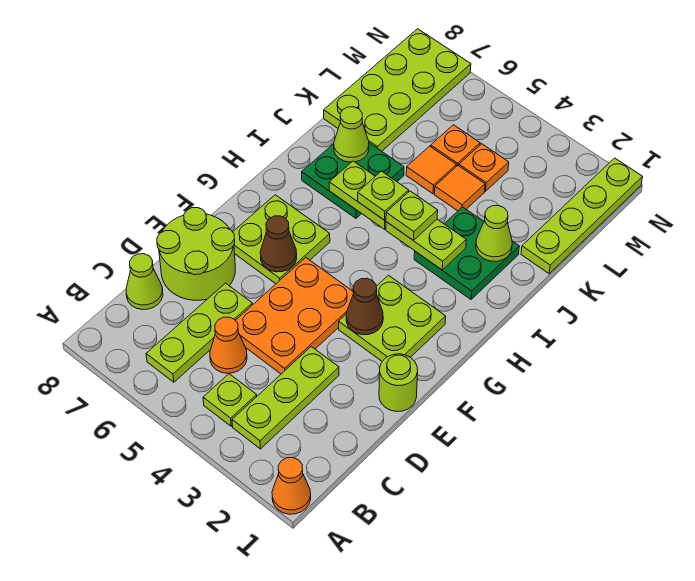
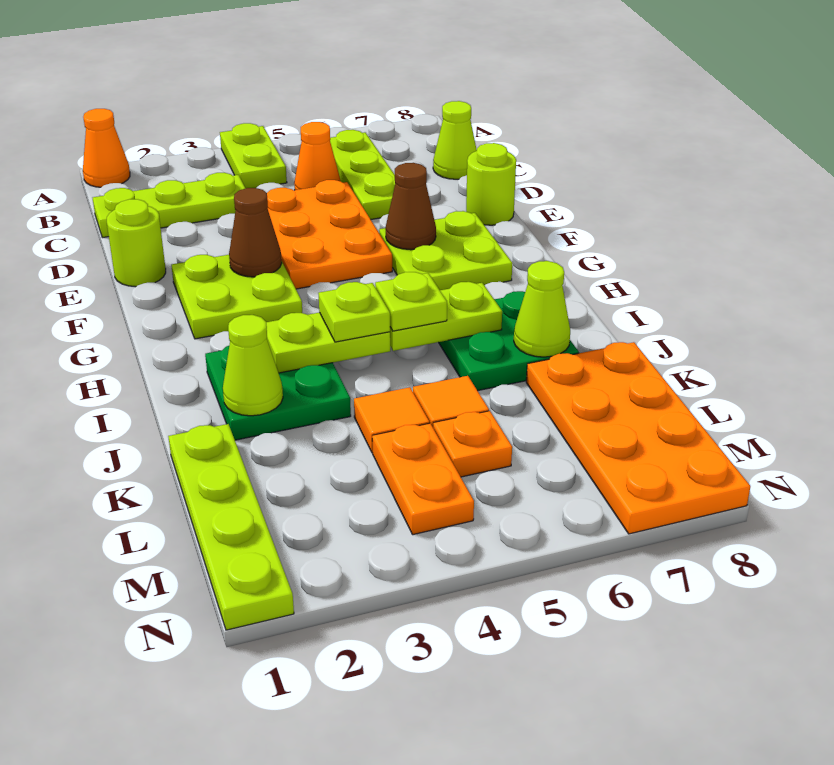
lime plate B3:D3 level 1 -> lime plate C1:C3 level 1
lime plate B4 level 1 -> lime plate A4:B4 level 1
lime round brick D7:E8 level 1 -> lime round brick E8 level 1
lime plate K7:N8 level 1 -> orange plate K7:N8 level 1
orange plate L4 level 1 -> orange plate L4:M4 level 1

